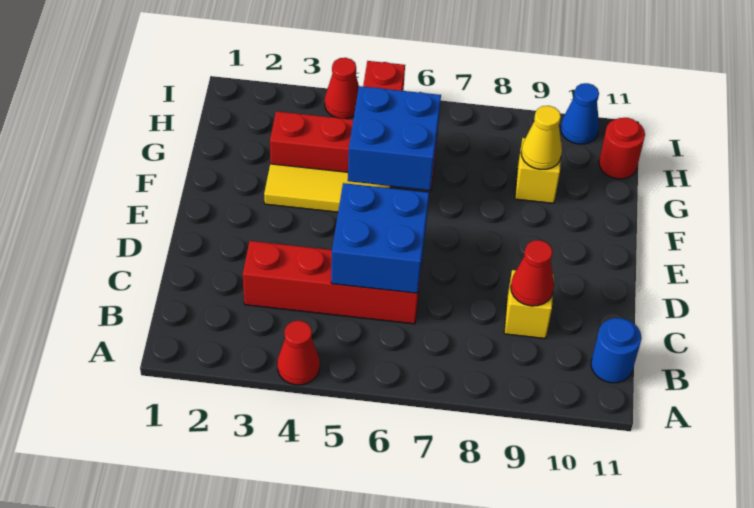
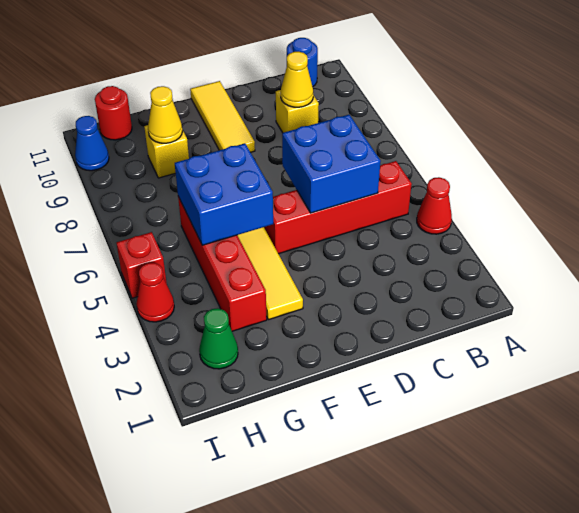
red brick C3:C6 level 1 -> red brick B5:E5 level 1
red cone C9 level 2 -> yellow cone C9 level 2
none -> yellow tile E9:E11 level 1
none -> green cone H2 level 1

